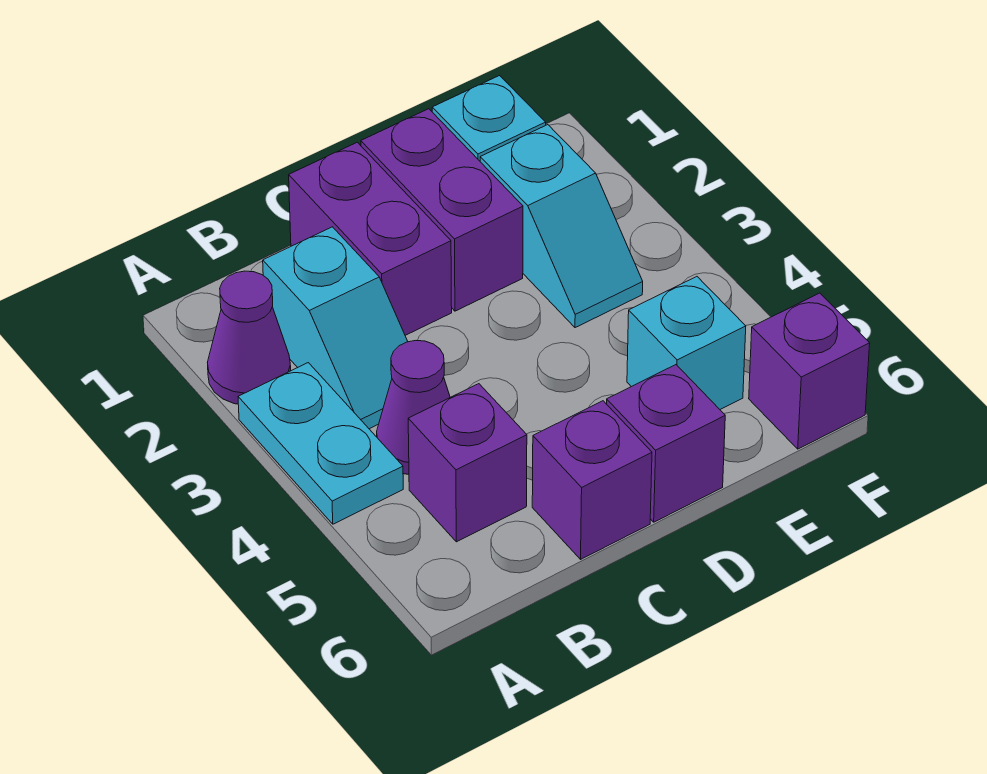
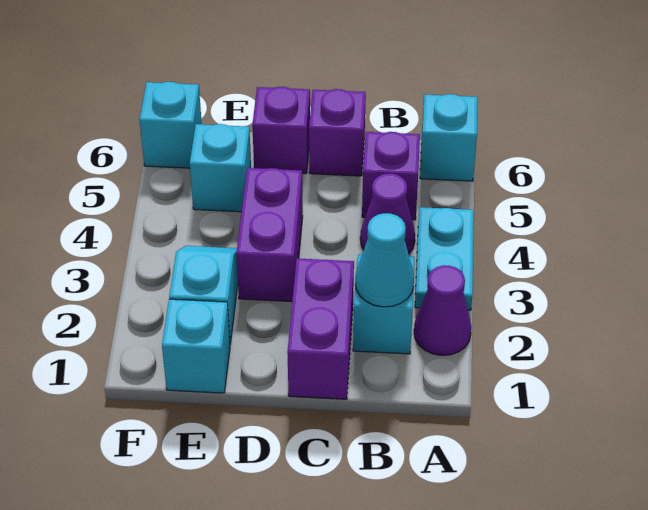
none -> cyan brick A6 level 1
none -> cyan cone B2 level 2
purple brick D1:D2 level 1 -> purple brick D3:D4 level 1
purple brick F6 level 1 -> cyan brick F6 level 1

